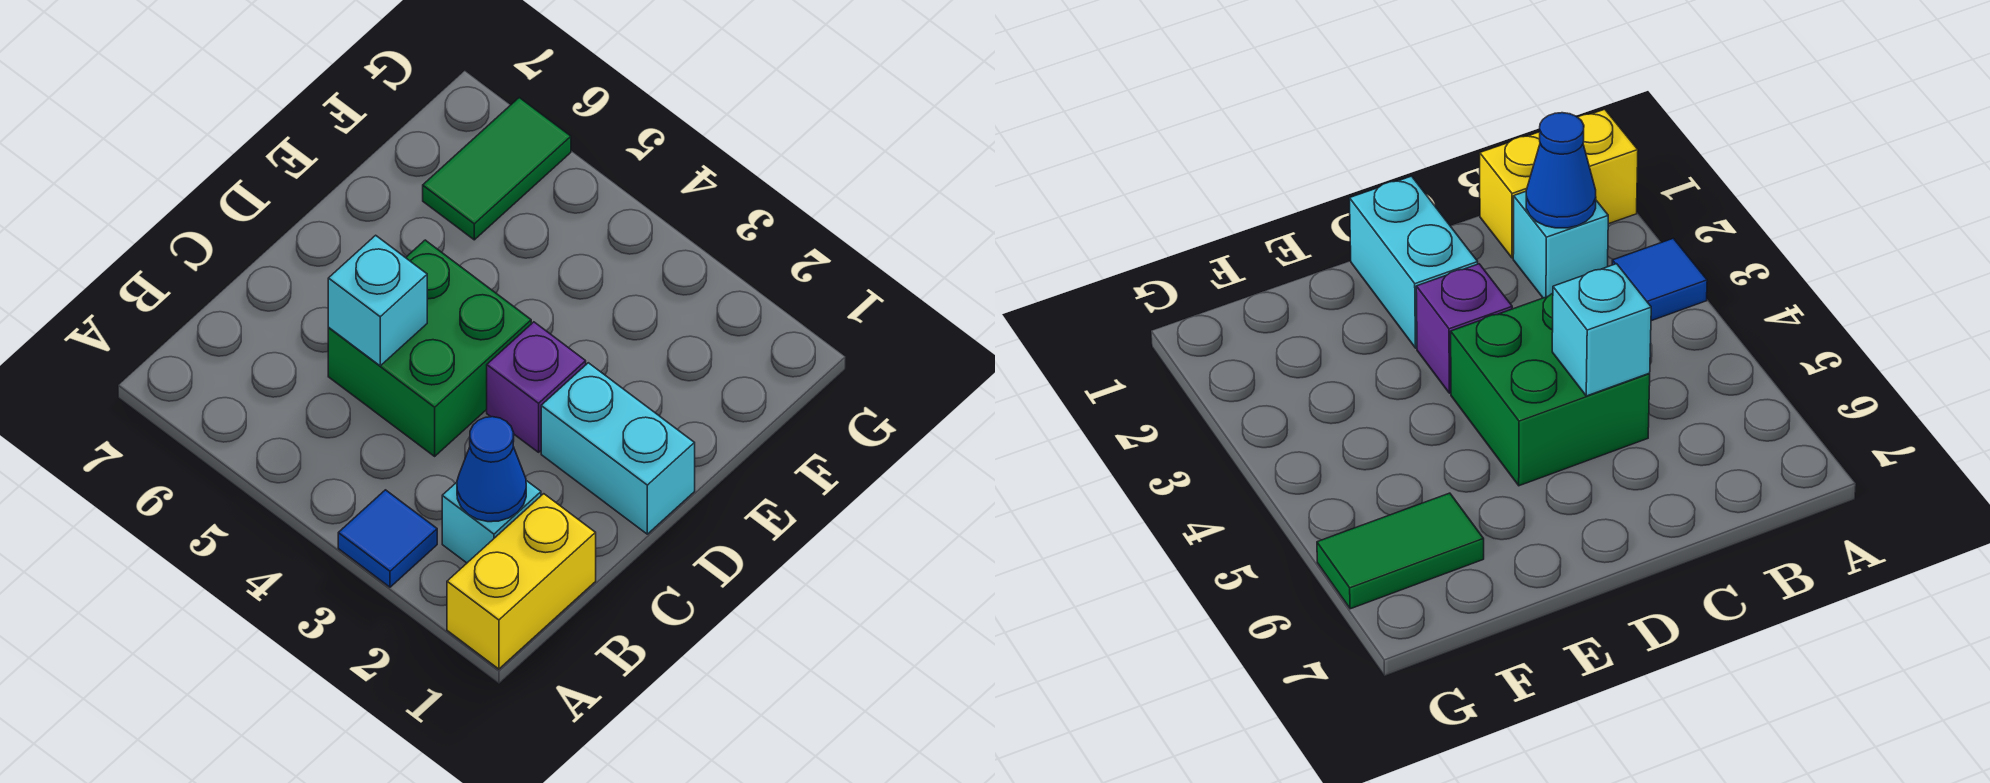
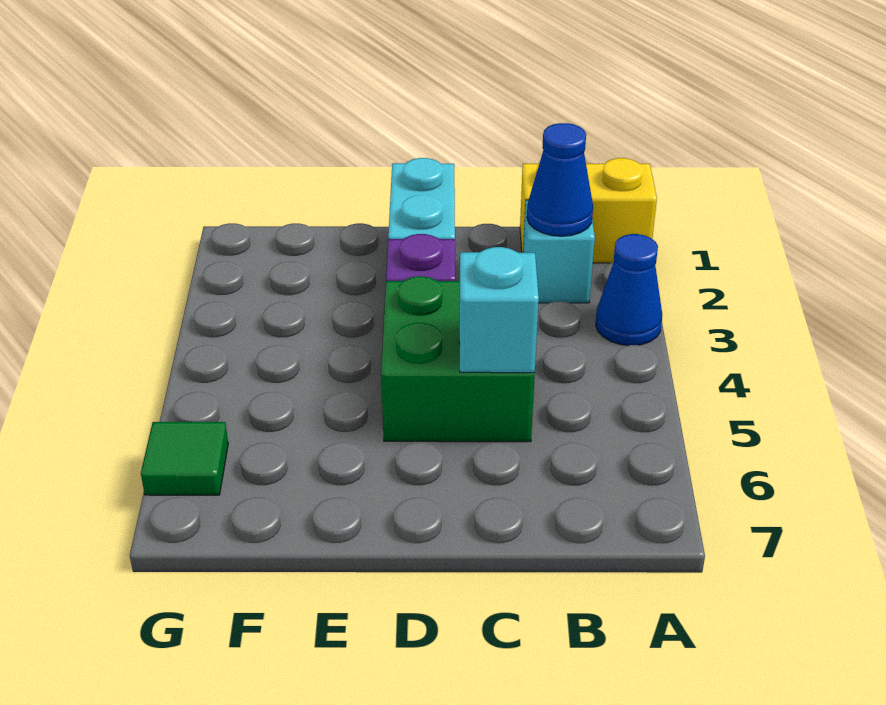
blue tile A3 level 1 -> blue cone A3 level 1
green tile F6:G6 level 1 -> green tile G6 level 1

